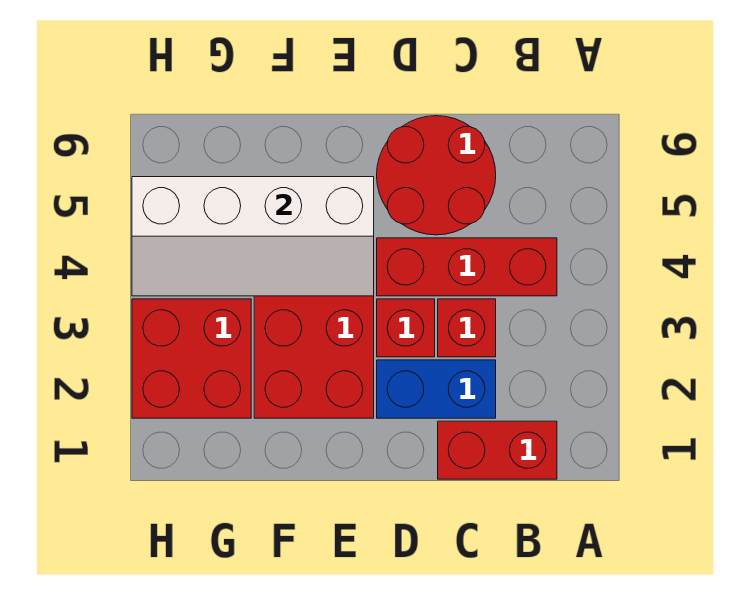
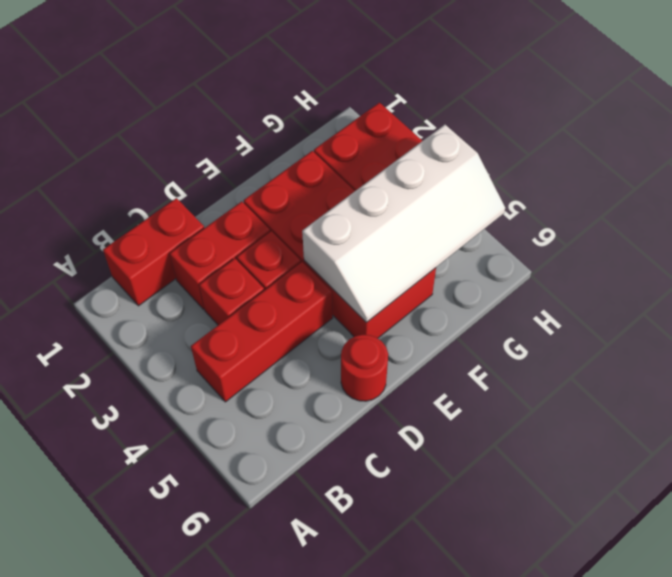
blue brick C2:D2 level 1 -> red brick C2:D2 level 1
red round brick C5:D6 level 1 -> red round brick D6 level 1
white slope E4:H5 level 2 top 5 -> white slope E4:H5 level 2 top 4

